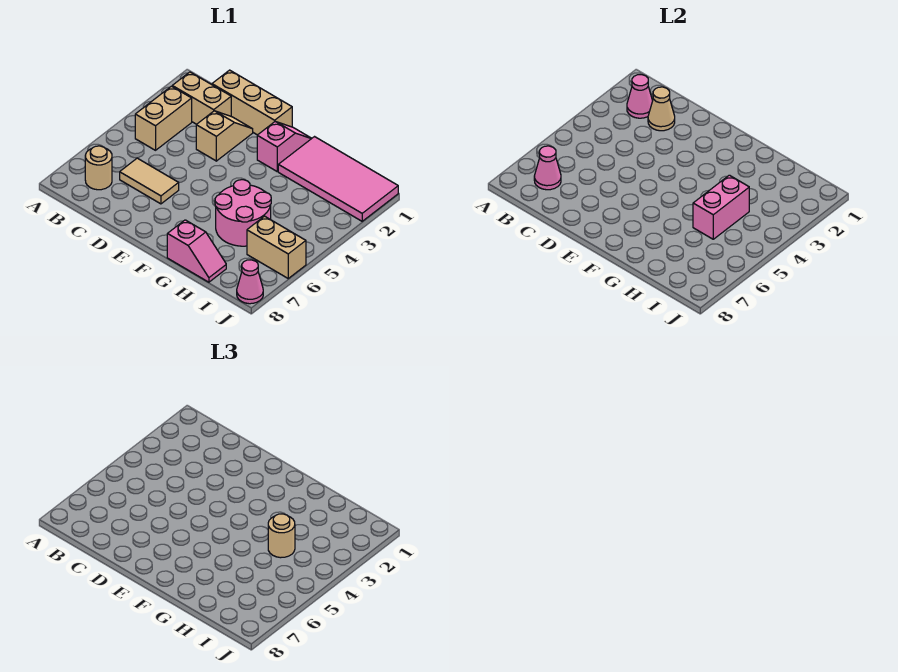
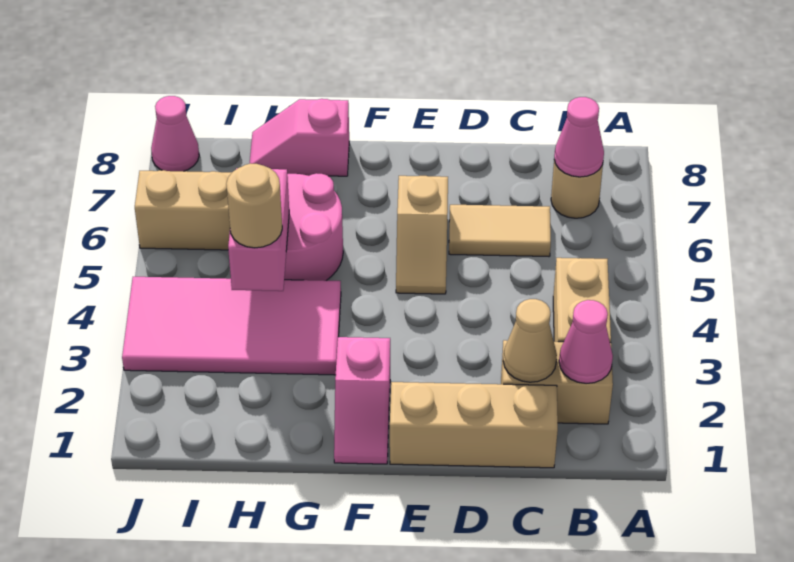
tan slope D2:D3 level 1 top 3 -> tan slope E5:E6 level 1 top 6
pink tile G1:J2 level 1 -> pink tile G3:J4 level 1

